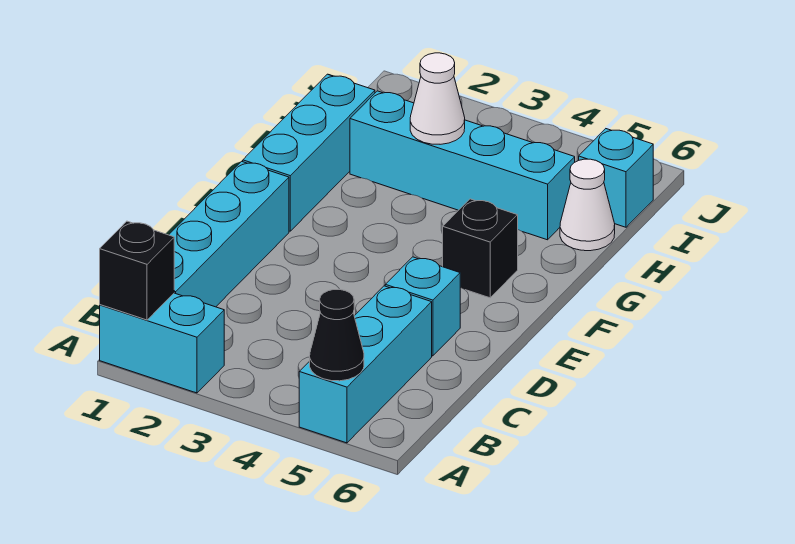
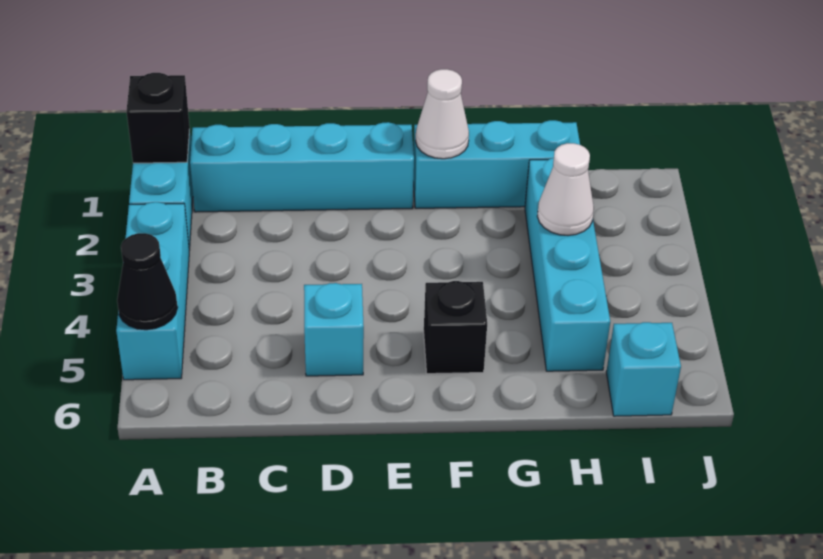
cyan brick A5:C5 level 1 -> cyan brick A3:A5 level 1
white cone H6 level 1 -> white cone F1 level 2

